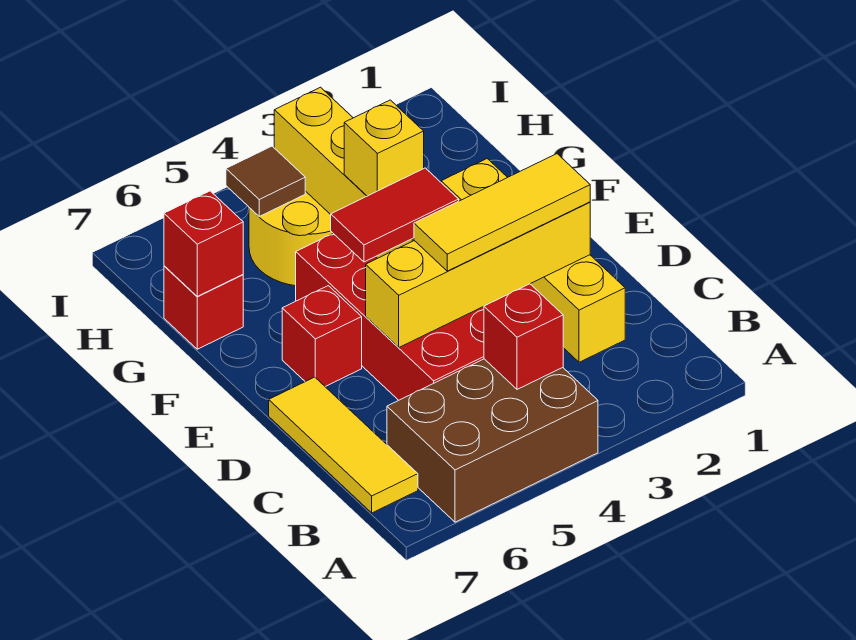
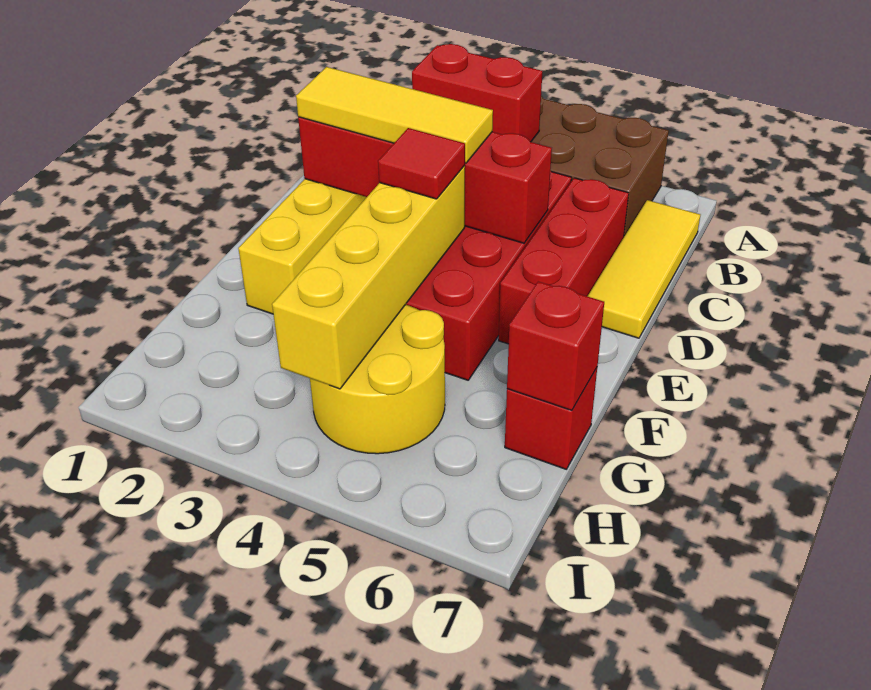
red brick B4 level 2 -> red brick B3:B4 level 2
yellow brick D2:D5 level 2 -> red brick D2:D5 level 2
red tile E4:E5 level 3 -> red tile E4 level 3
red brick E6 level 1 -> red brick C6:E6 level 1
yellow brick F4 level 3 -> none
brown tile H5 level 2 -> none

